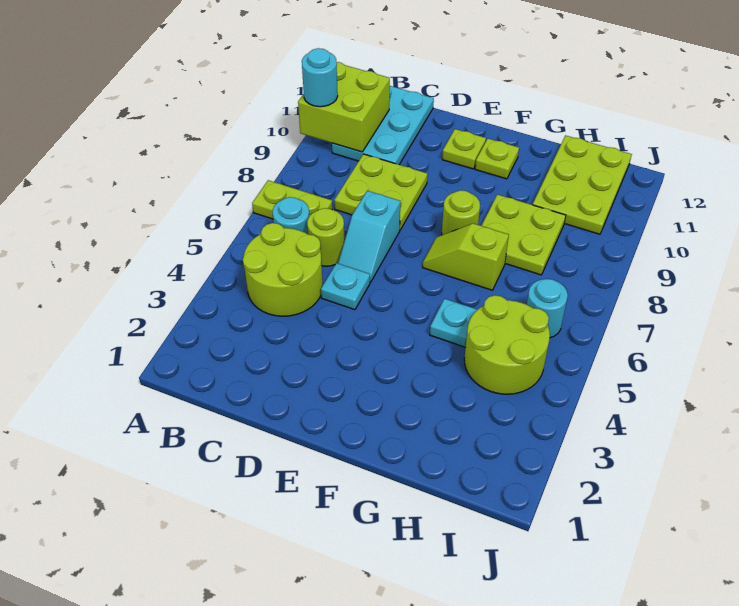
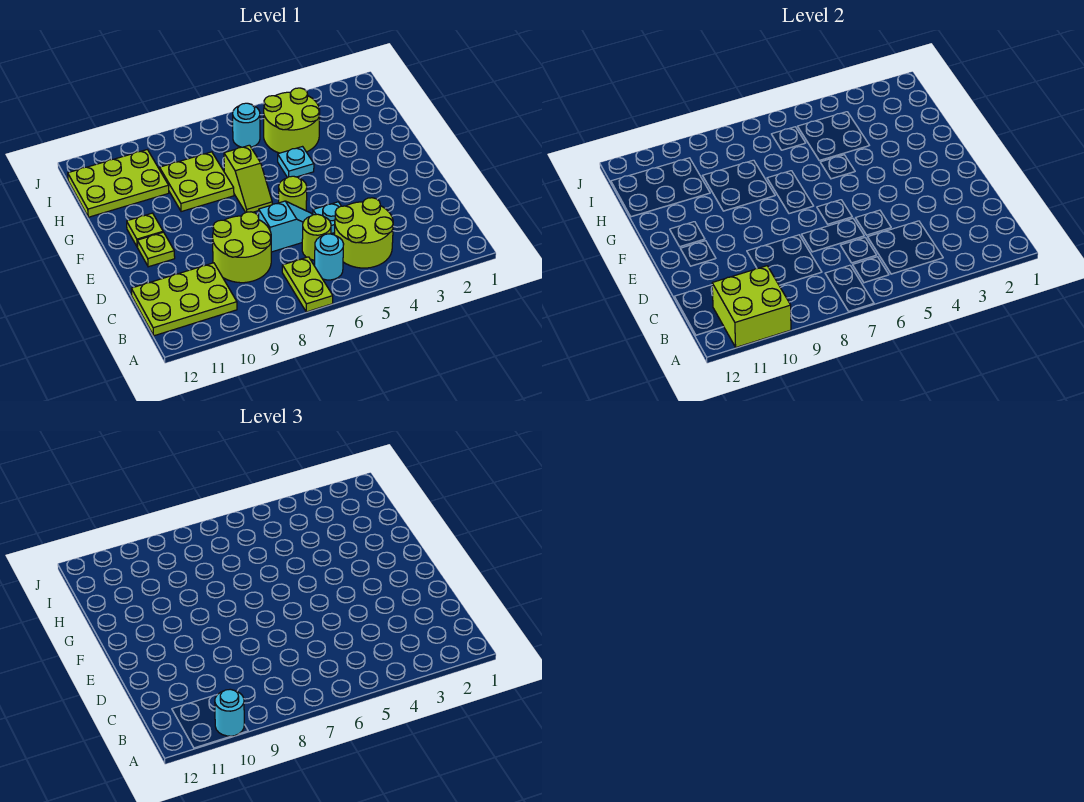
cyan plate B10:C12 level 1 -> lime plate B10:C12 level 1
lime plate C8:D9 level 1 -> lime round brick C8:D9 level 1
lime round brick F8 level 1 -> lime round brick E6 level 1

